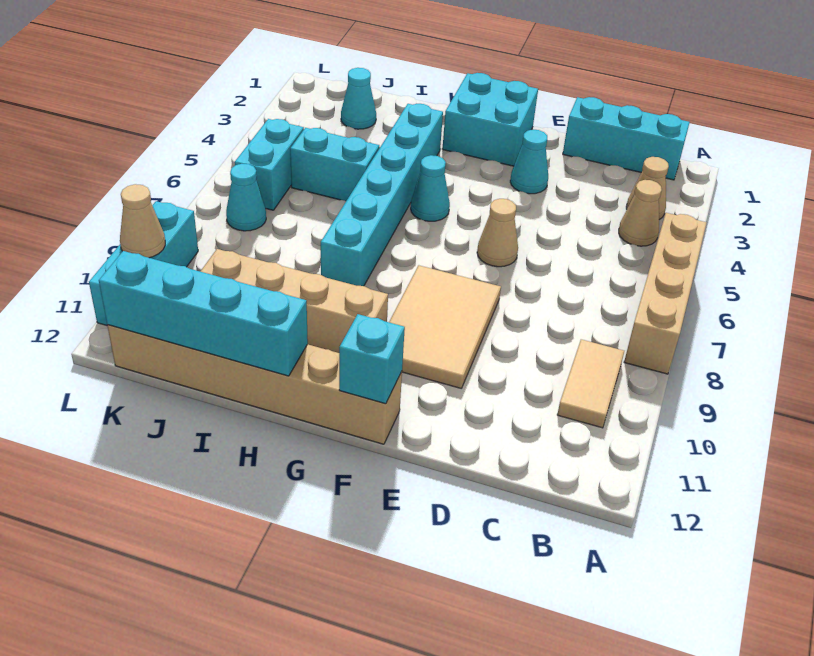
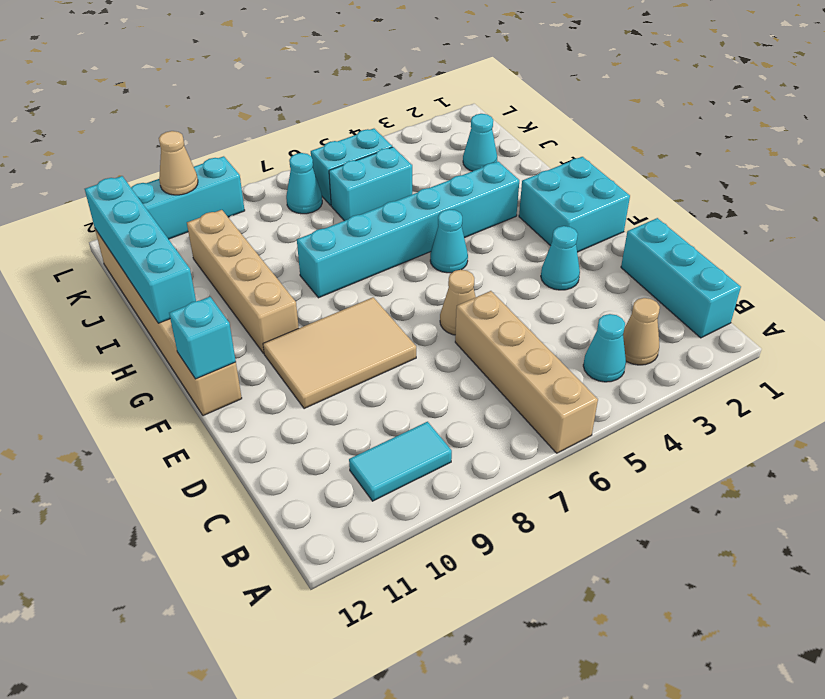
tan brick A5:A8 level 1 -> tan brick A6:D6 level 1
tan cone B4 level 1 -> cyan cone B4 level 1
tan tile B9:B10 level 1 -> cyan tile B9:B10 level 1
cyan brick I5:J5 level 1 -> cyan brick J5:J6 level 1

